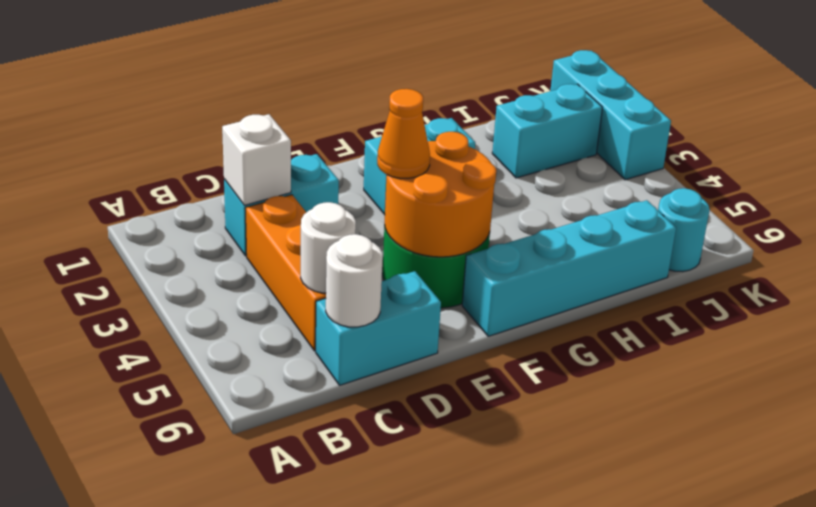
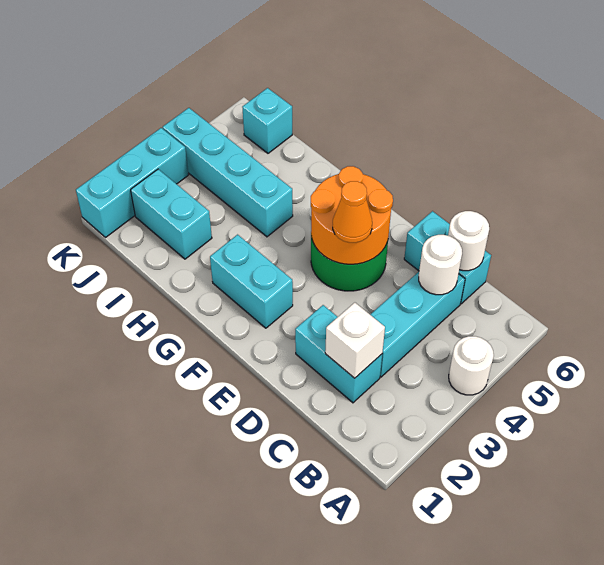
none -> white round brick A4 level 1
orange brick C3:C5 level 1 -> cyan brick C3:C5 level 1
cyan brick F6:I6 level 1 -> cyan brick H4:K4 level 1
cyan round brick J6 level 1 -> cyan brick J6 level 1

